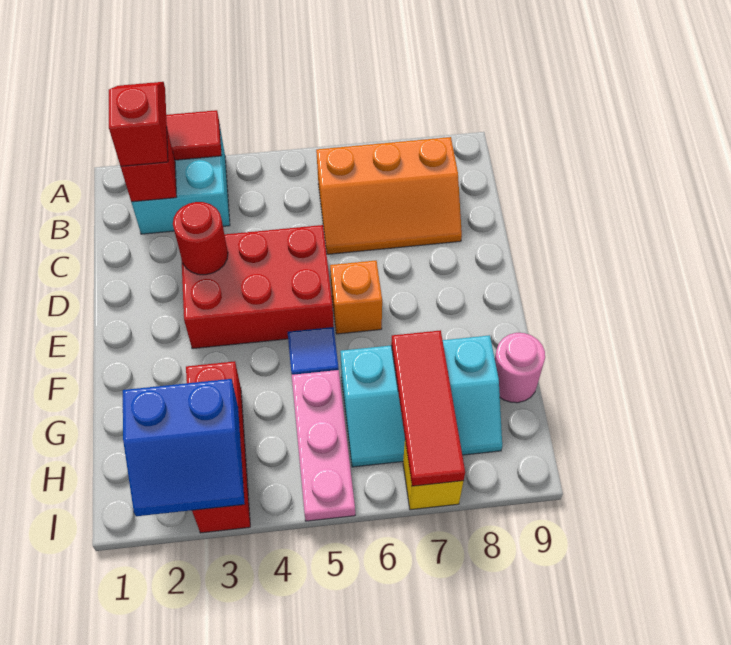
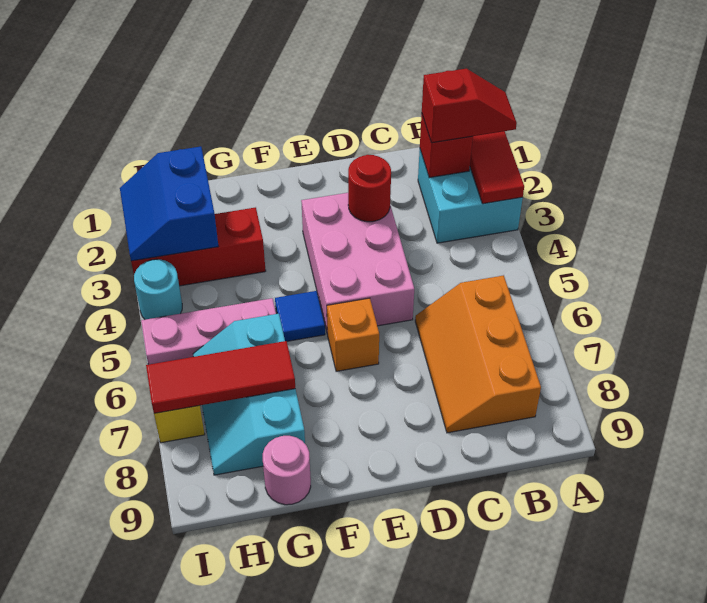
red brick D3:E5 level 1 -> pink brick D3:E5 level 1
none -> cyan round brick I4 level 1

